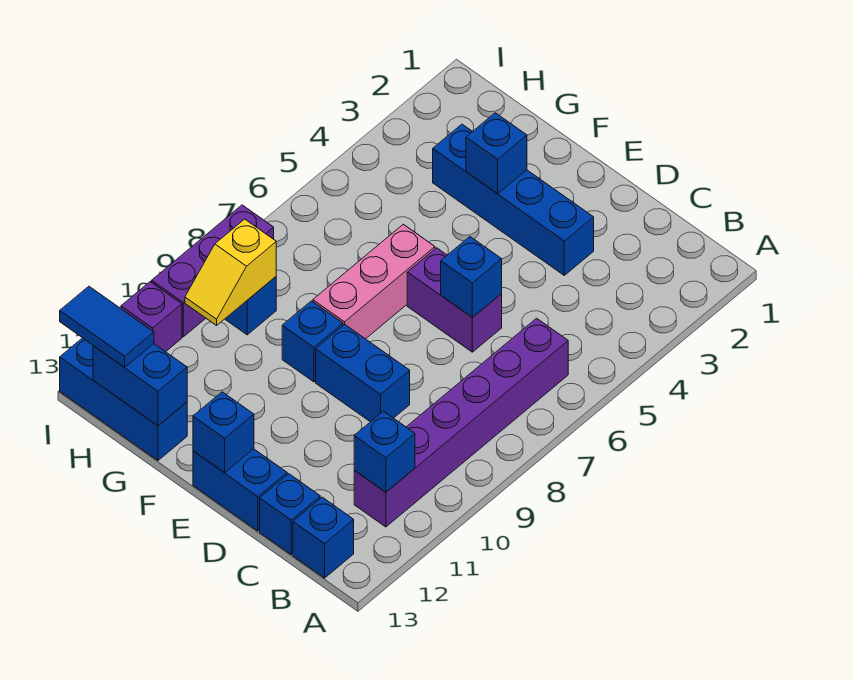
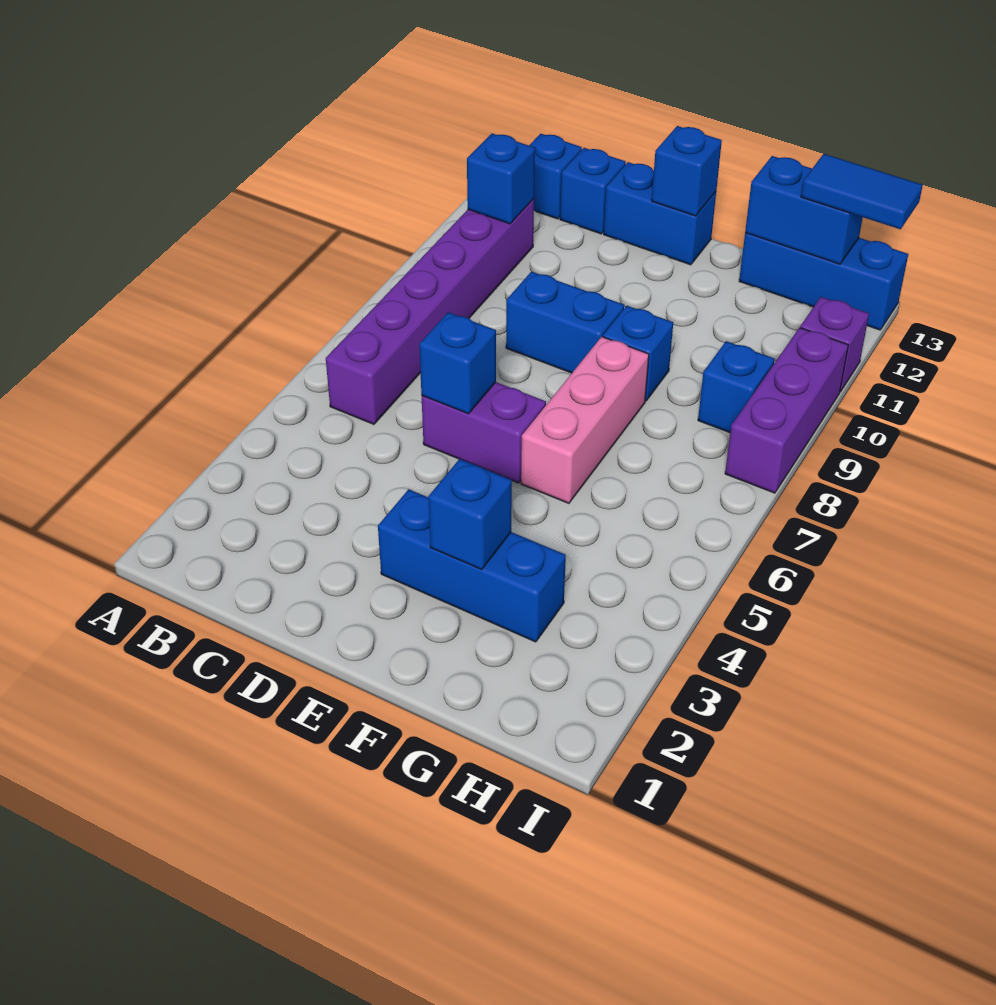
blue brick D3:G3 level 1 -> blue brick E3:G3 level 1
yellow slope H9:H10 level 2 top 9 -> none

